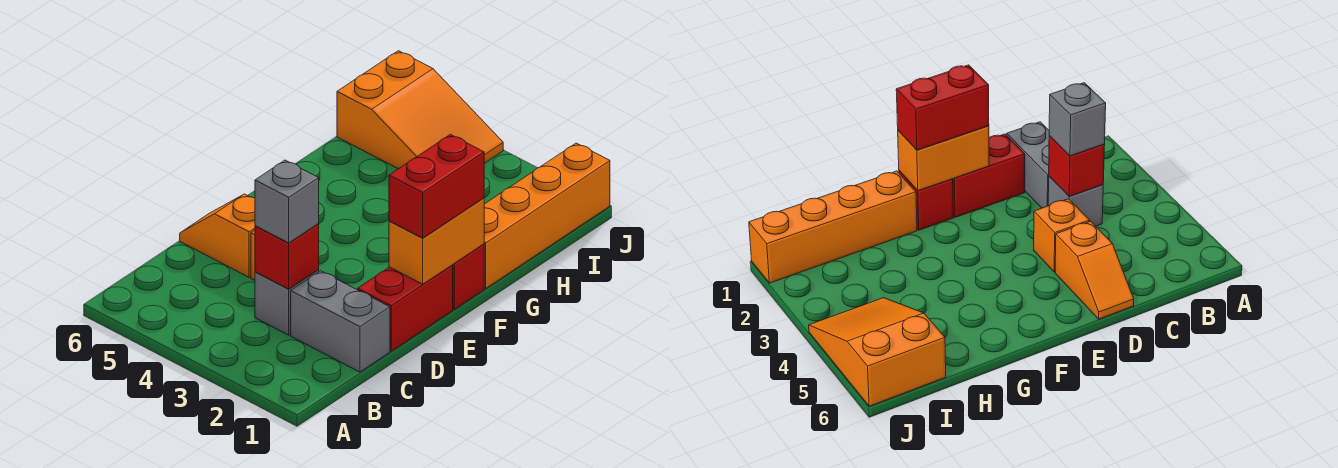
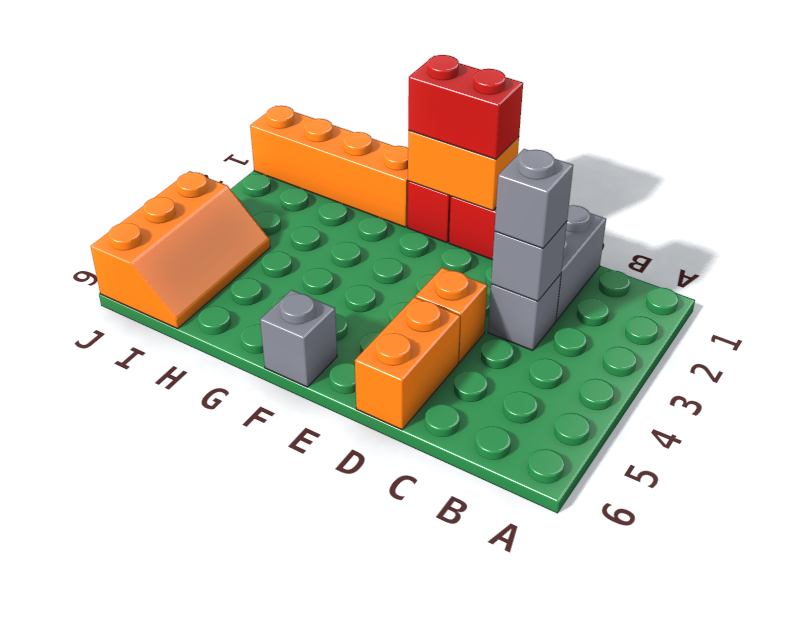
red brick C3 level 2 -> grey brick C3 level 2
orange slope D5:D6 level 1 top 5 -> orange brick D5:D6 level 1
none -> grey brick F6 level 1
orange slope I4:J6 level 1 top 6 -> orange slope I4:J6 level 1 top J

